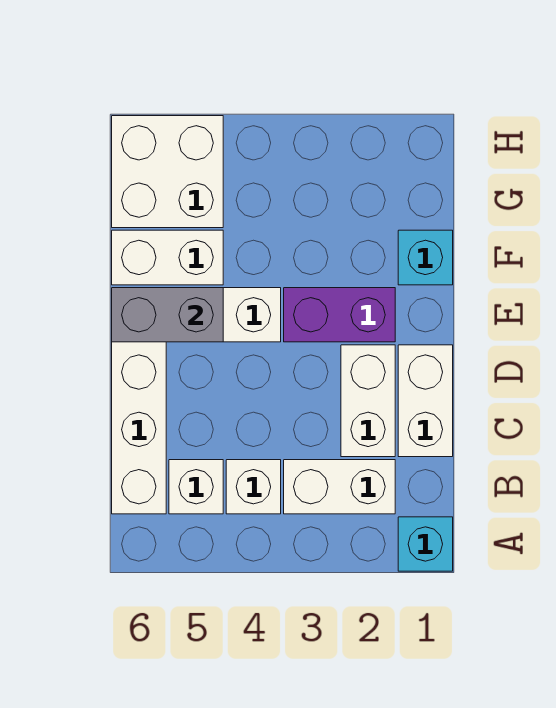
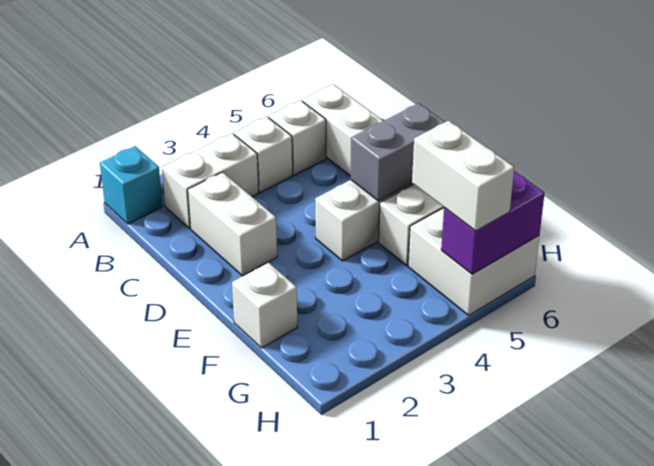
white brick C1:D1 level 1 -> white brick G5:H5 level 3
purple brick E2:E3 level 1 -> purple brick H5:H6 level 2
cyan brick F1 level 1 -> white brick F1 level 1

